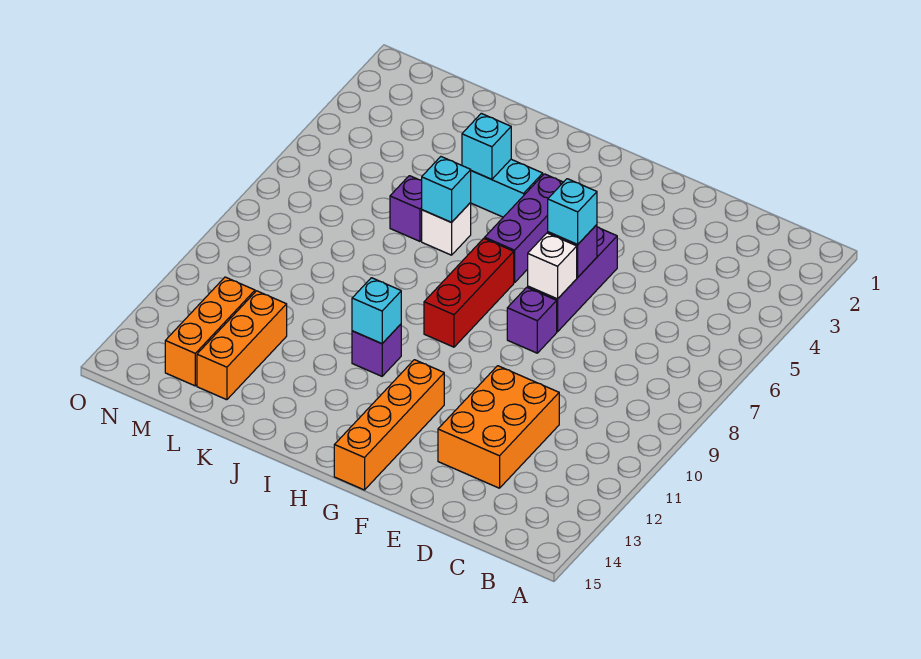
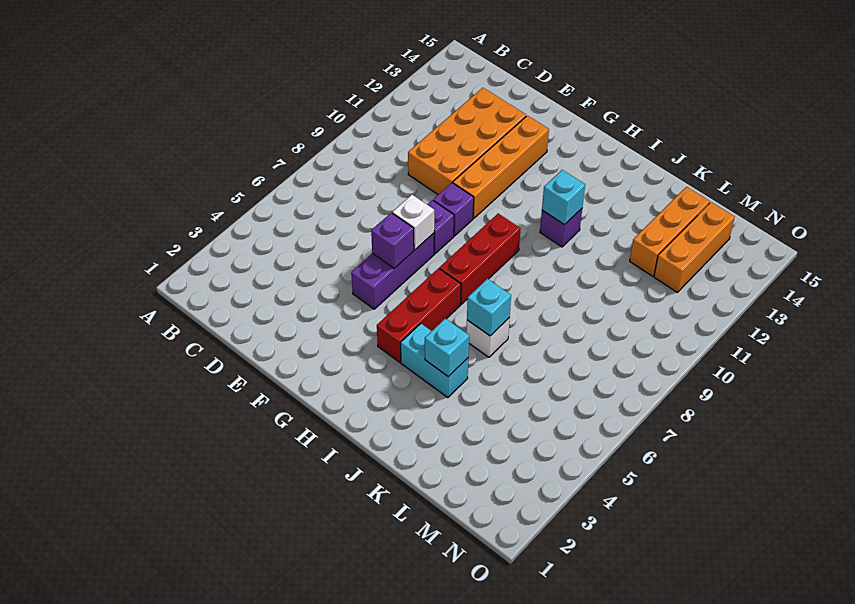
orange brick D11:E13 level 1 -> orange brick D10:E13 level 1
cyan brick F6 level 3 -> none
orange brick G12:G15 level 1 -> orange brick F10:F13 level 1
purple brick H4:H6 level 1 -> red brick H4:H6 level 1
purple brick K6 level 1 -> purple brick F9 level 1

